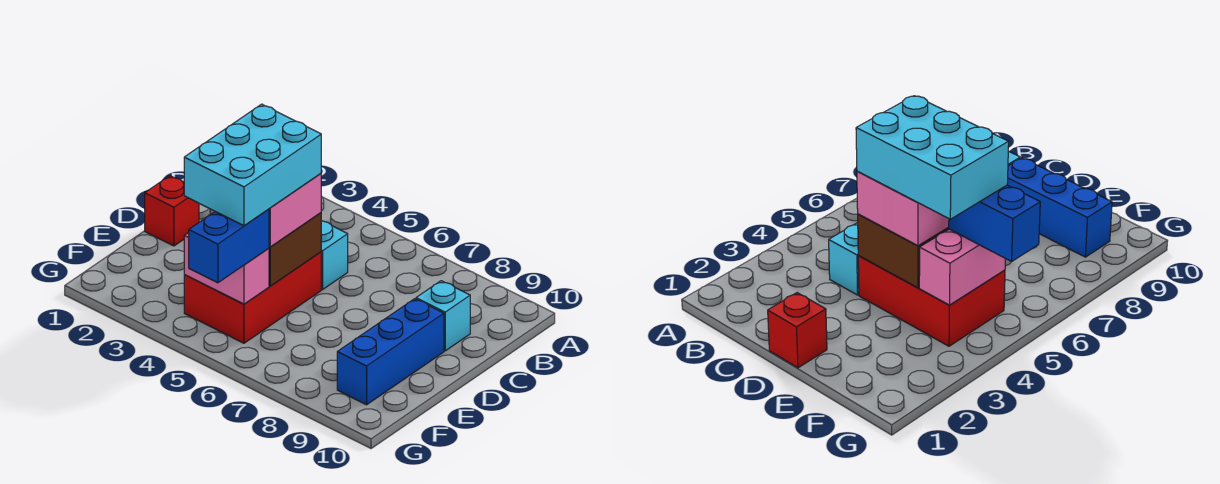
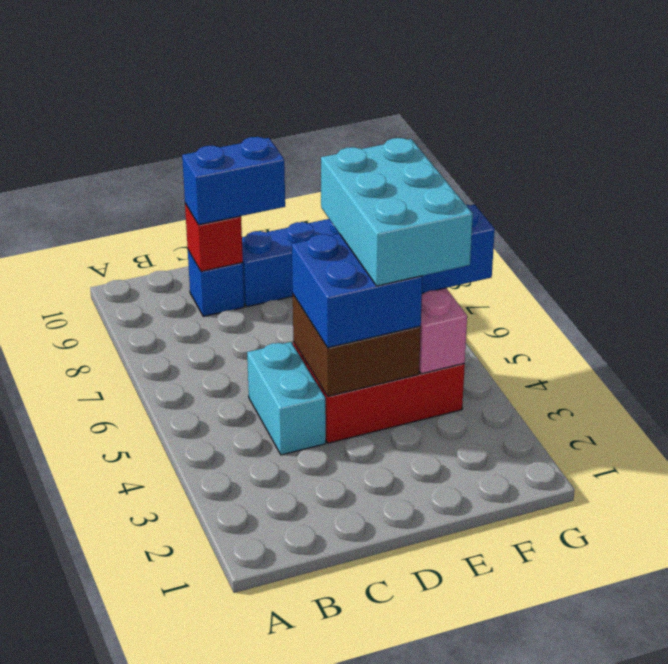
cyan brick C9 level 1 -> blue brick C9 level 1
none -> blue brick C9:D9 level 3
red brick D1 level 1 -> red brick C9 level 2
pink brick D4:E5 level 3 -> blue brick D4:E5 level 3
cyan brick D4:F5 level 4 -> cyan brick E4:F6 level 4

